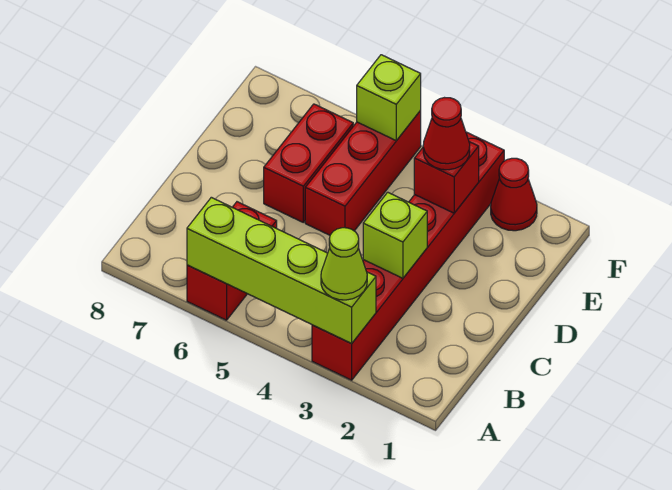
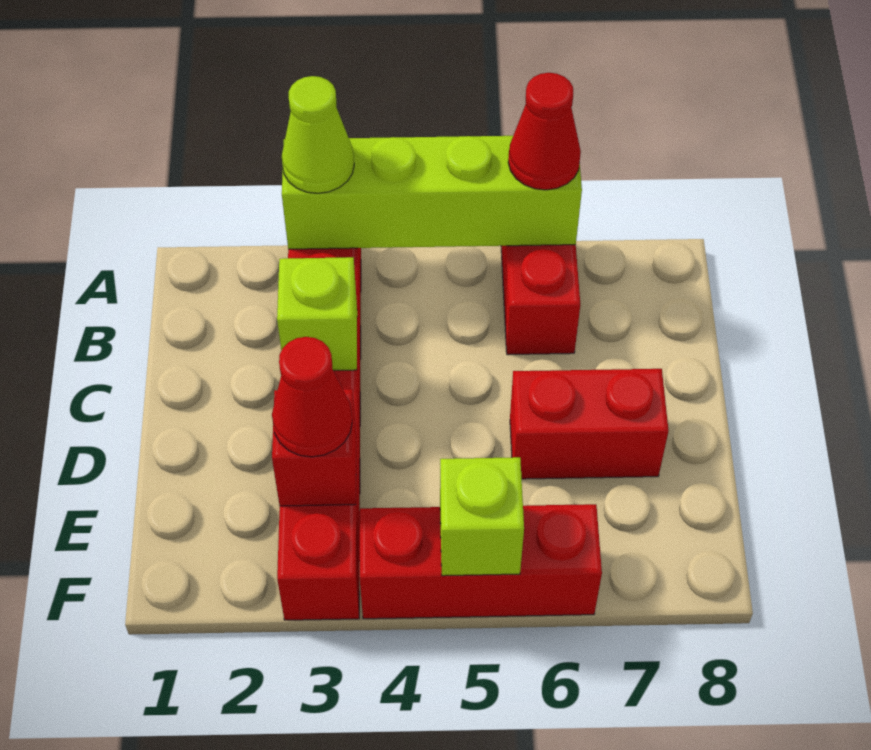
red brick D5:F5 level 1 -> red brick F4:F6 level 1
red brick D6:E6 level 1 -> red brick D6:D7 level 1
red cone F2 level 1 -> red cone A6 level 3

